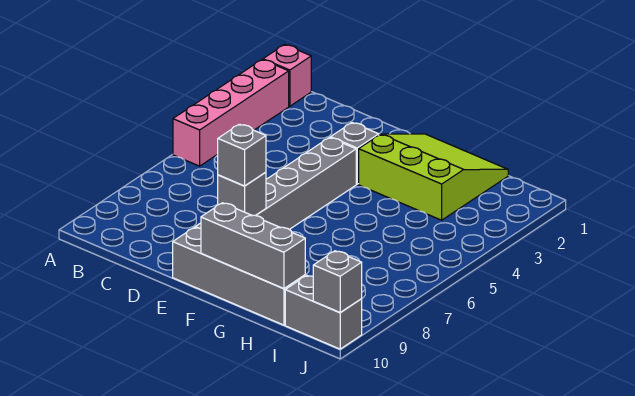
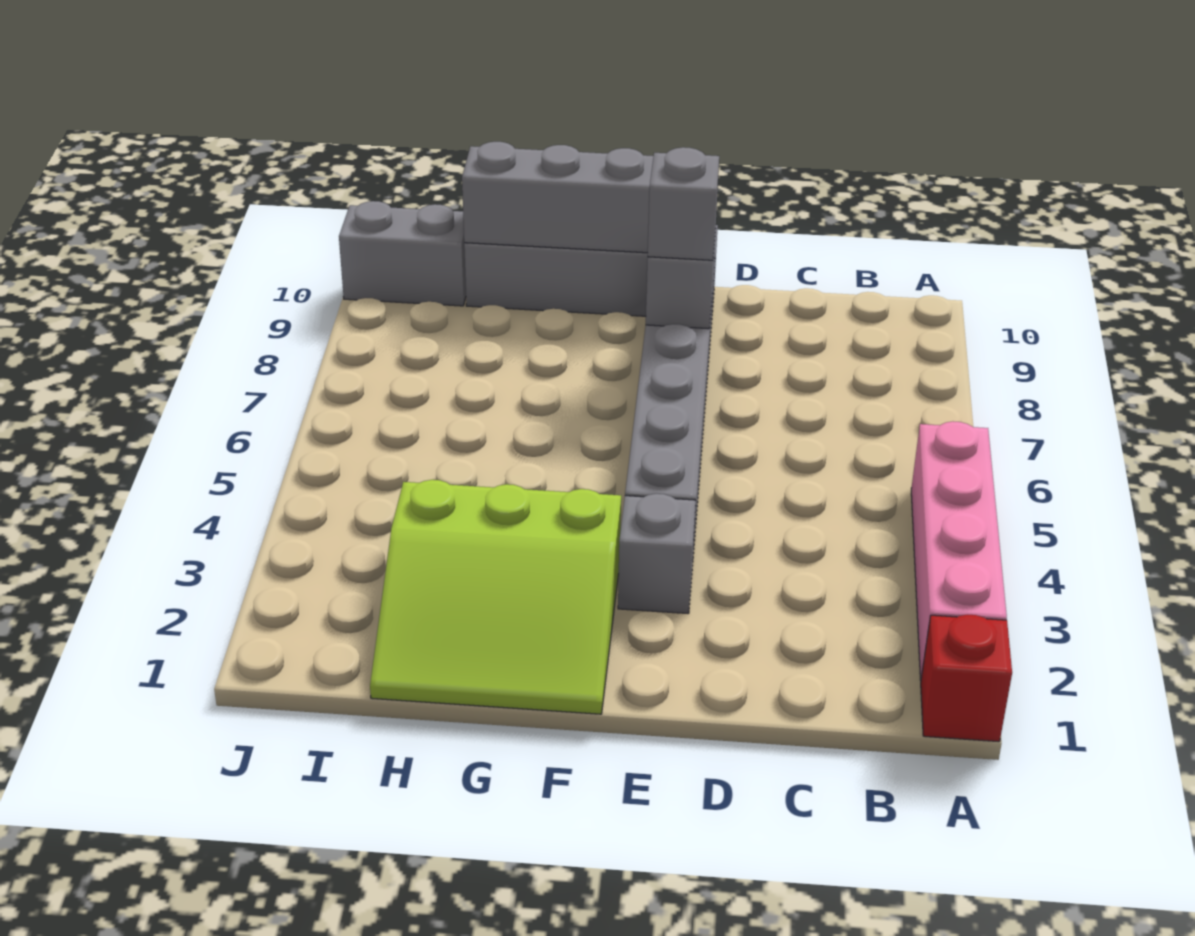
pink brick A1 level 1 -> red brick A1 level 1
grey brick J10 level 2 -> none

